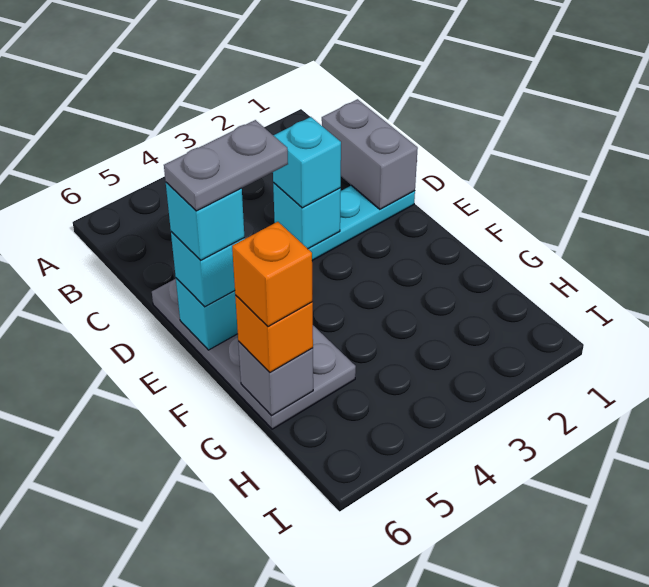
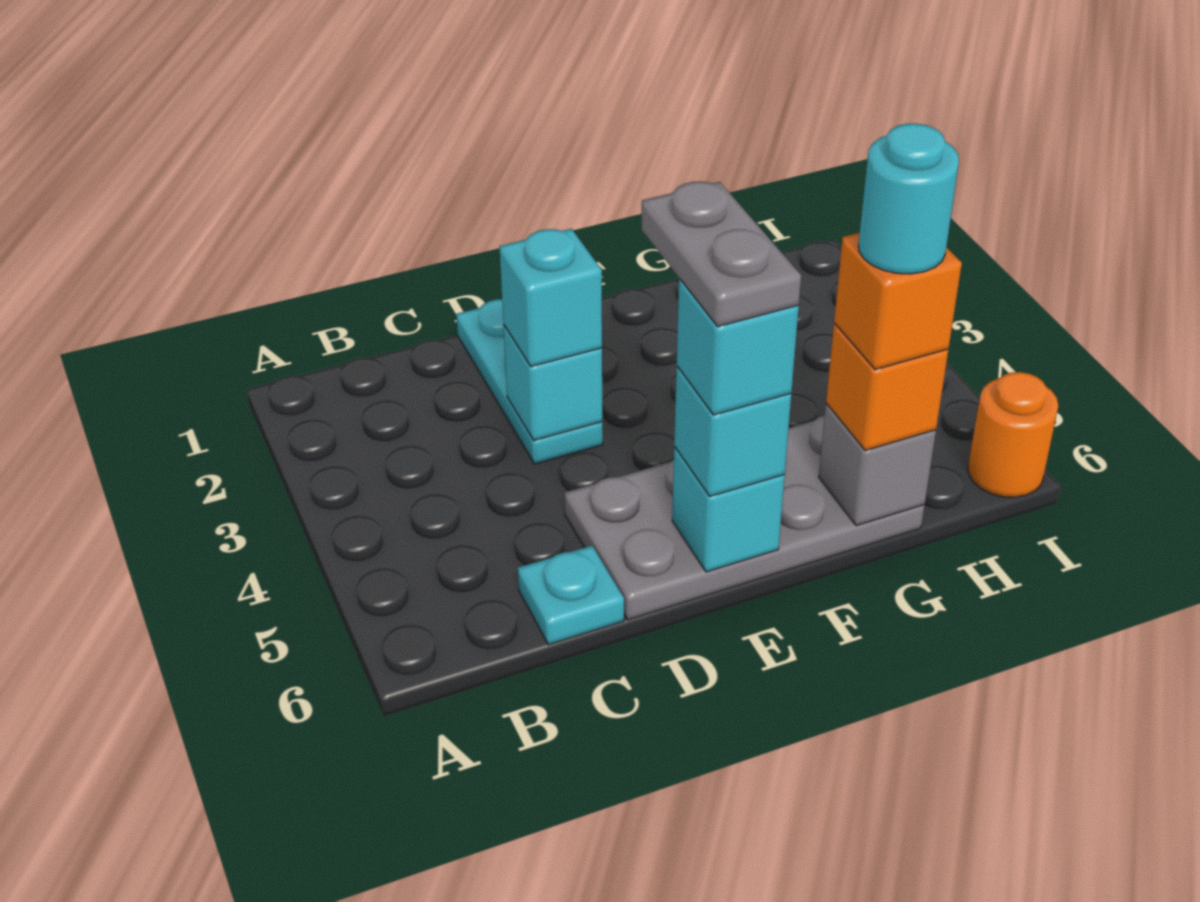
grey brick C1:D1 level 2 -> none
none -> cyan plate C6 level 1
none -> cyan round brick G6 level 5
none -> orange round brick I6 level 1

